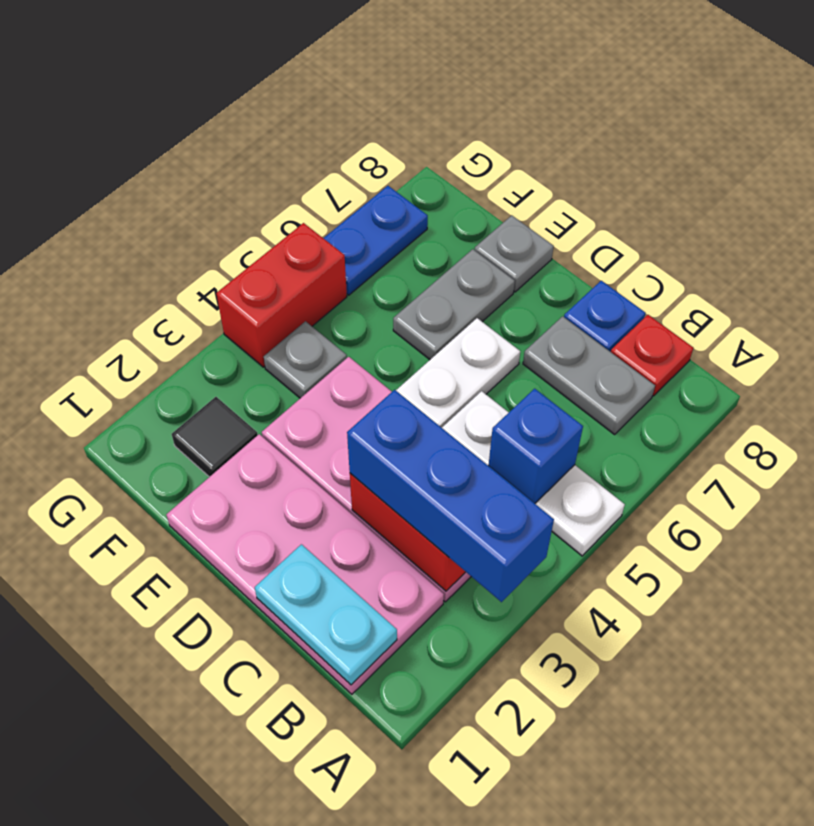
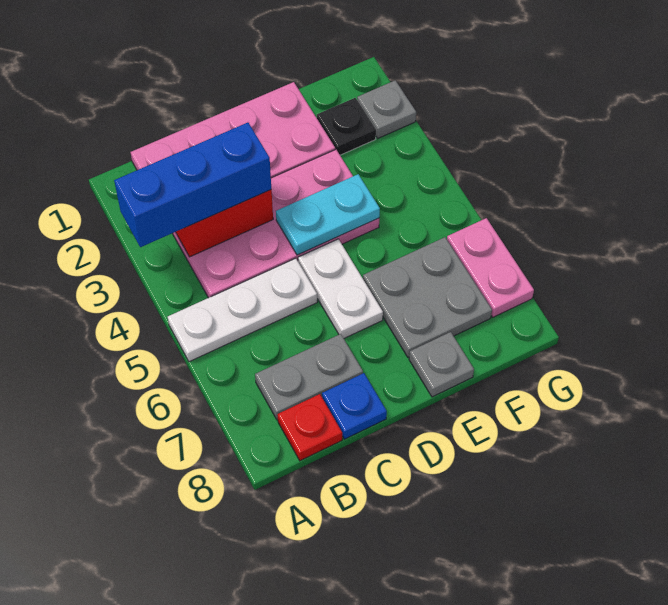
cyan plate B1:C1 level 2 -> cyan plate D4:E4 level 2
blue brick B5 level 2 -> none
grey plate E6:E7 level 1 -> grey plate E6:F7 level 1
black tile F2 level 1 -> black plate F2 level 1
grey plate F4 level 1 -> grey plate G2 level 1
red brick G4:G5 level 1 -> none
blue plate G6:G7 level 1 -> pink plate G6:G7 level 1

